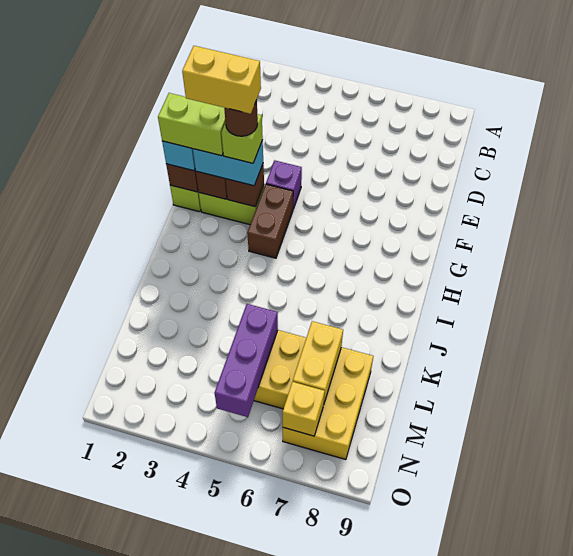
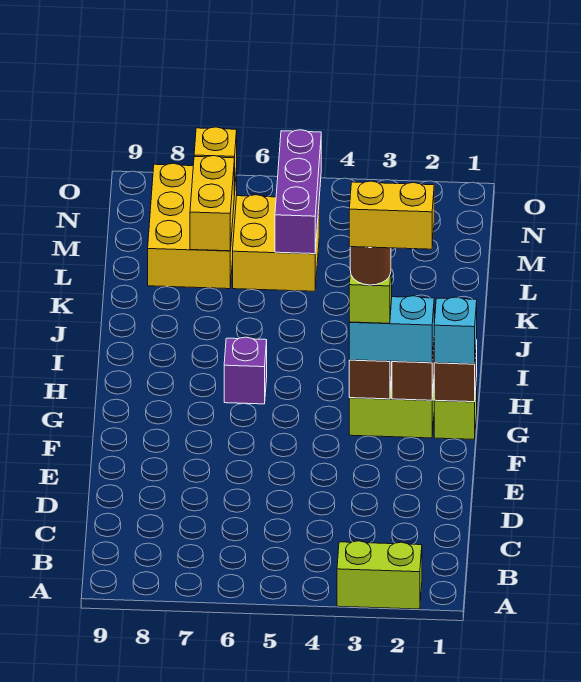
purple brick F4 level 1 -> purple brick H6 level 1
lime brick G1:G2 level 4 -> lime brick A2:A3 level 1
brown brick G4:H4 level 1 -> none

